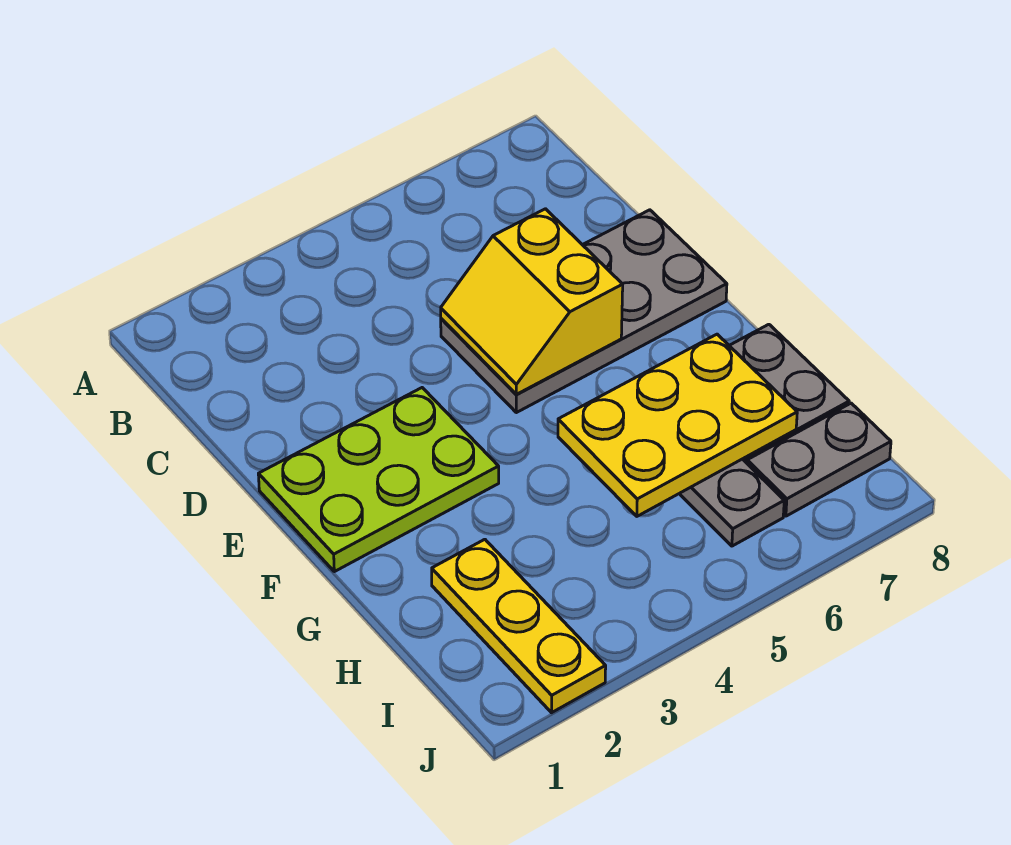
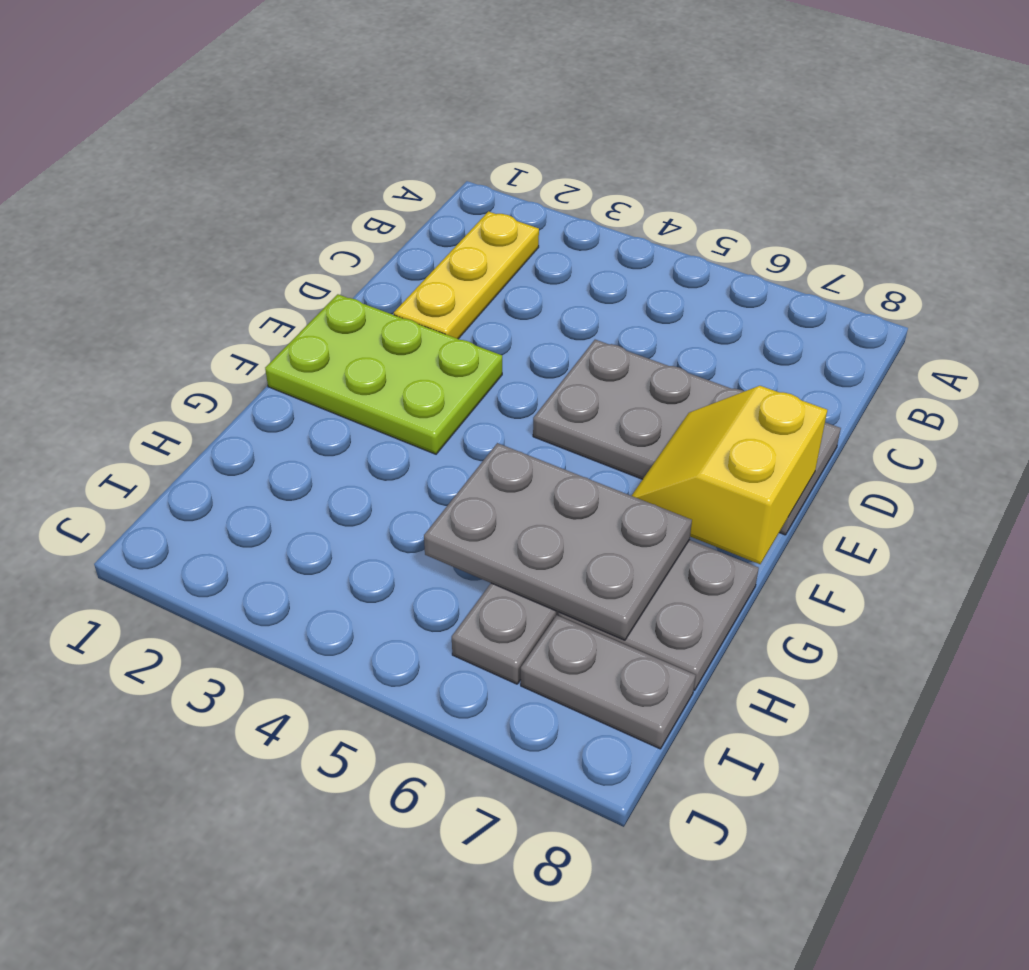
yellow slope D5:E6 level 2 top 6 -> yellow slope E7:F8 level 2 top 8
yellow plate G5:H7 level 2 -> grey plate G5:H7 level 2
yellow plate H2:J2 level 1 -> yellow plate B2:D2 level 1

